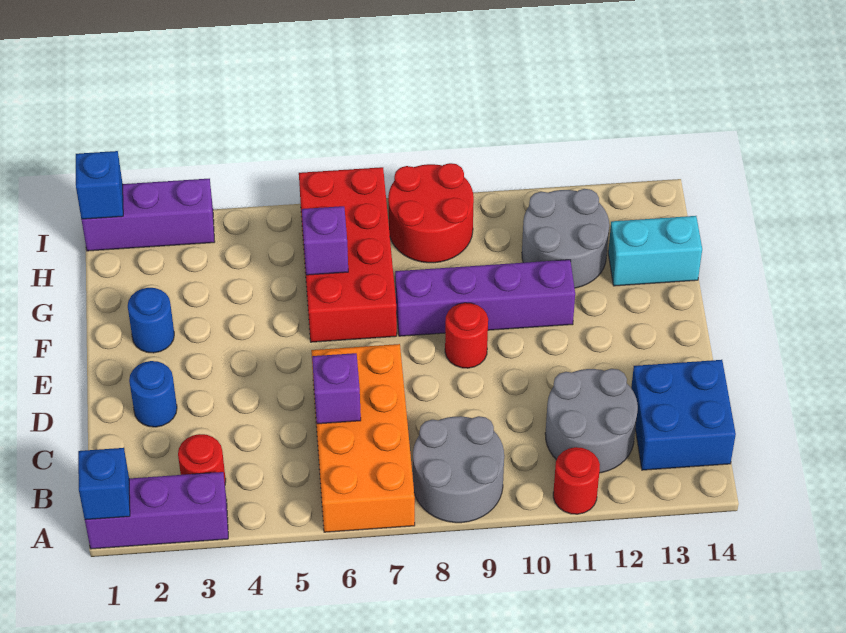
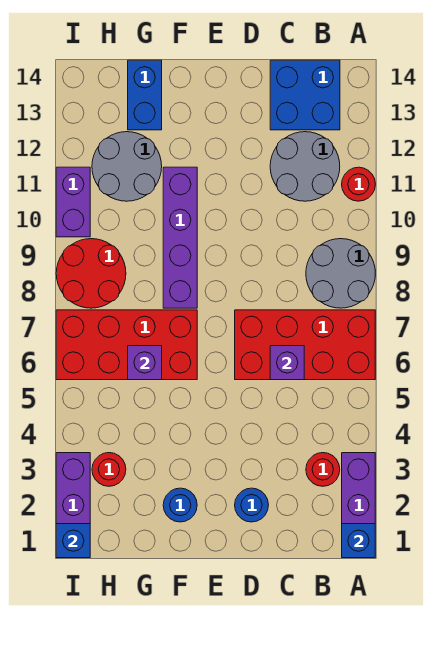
orange brick A6:D7 level 1 -> red brick A6:D7 level 1
red round brick E9 level 1 -> red round brick H3 level 1
cyan brick G13:G14 level 1 -> blue brick G13:G14 level 1
none -> purple brick I10:I11 level 1

